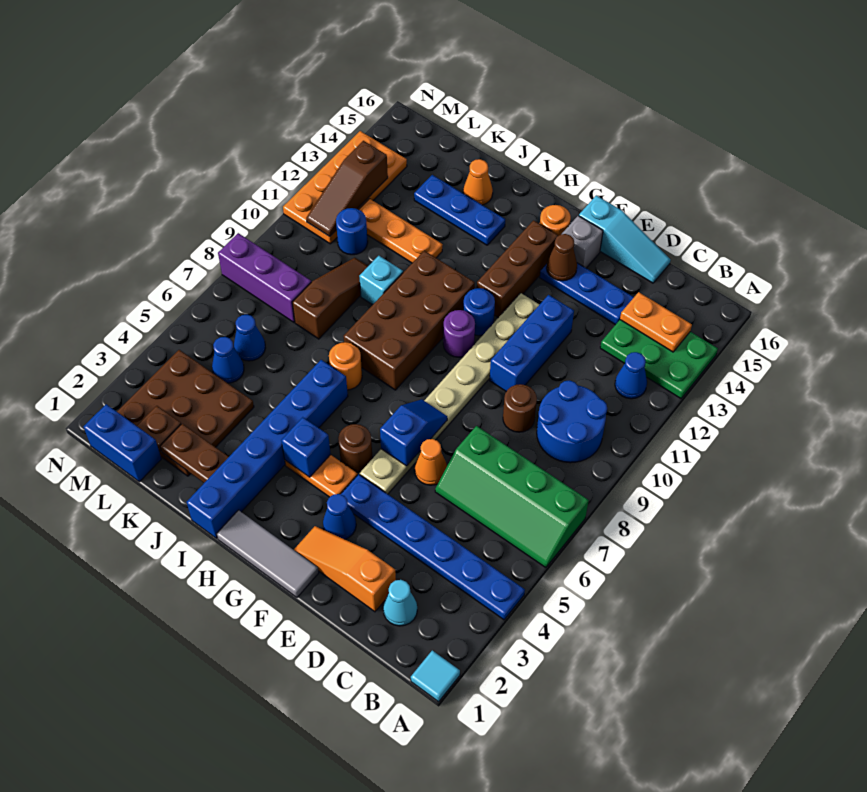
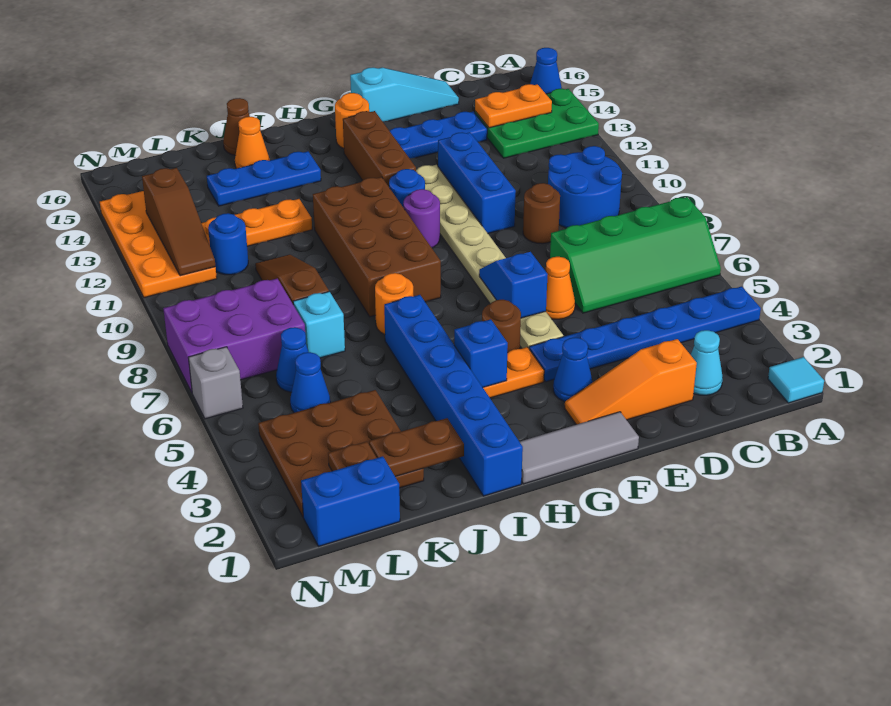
blue cone B12 level 1 -> blue cone A15 level 1
brown cone F14 level 2 -> brown cone J16 level 1
grey brick F15 level 1 -> grey brick N6 level 1
cyan brick J10 level 1 -> cyan brick K7 level 1
purple brick L8:N8 level 1 -> purple brick L7:N8 level 1

